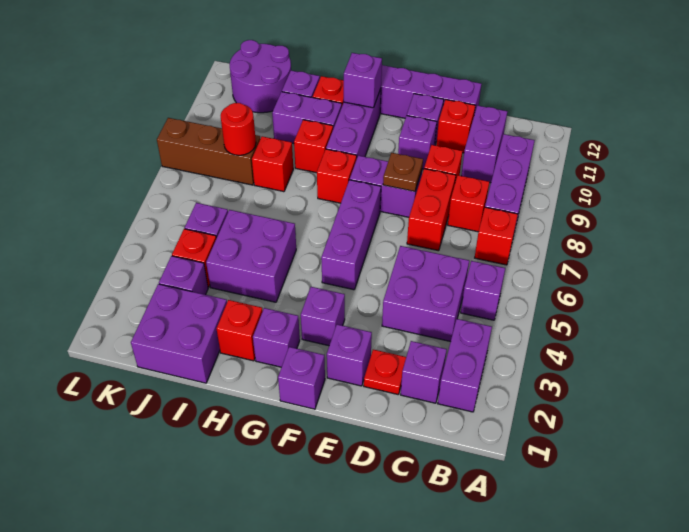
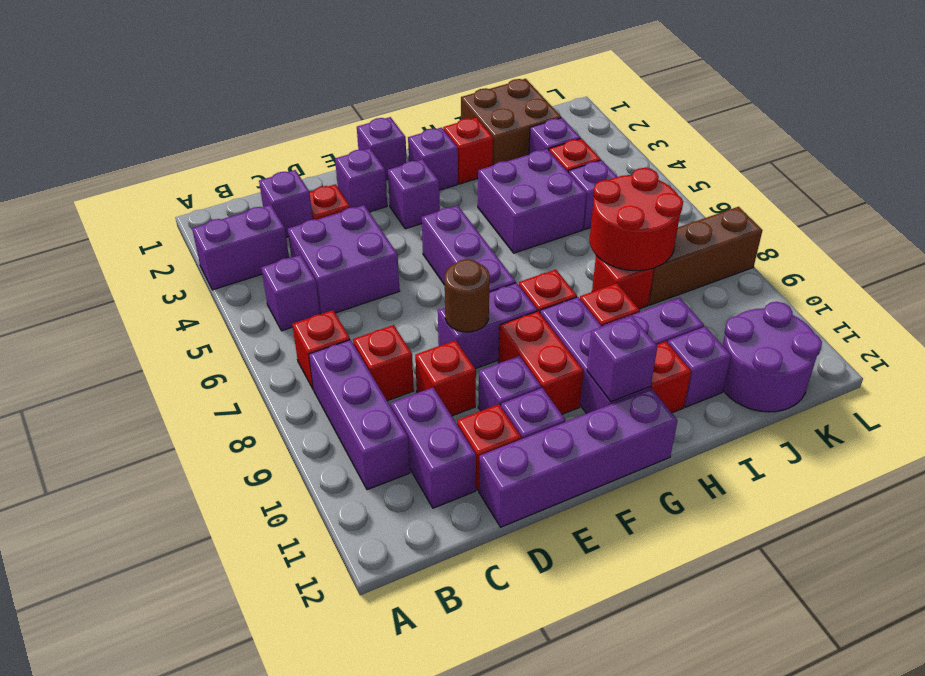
purple brick B2:B3 level 1 -> purple brick A3:B3 level 1
red brick D7:D8 level 1 -> red brick F9:F10 level 1
brown plate E8 level 2 -> brown round brick E8 level 2
purple brick I1:J2 level 1 -> brown brick I1:J2 level 1
red round brick J8 level 2 -> red round brick I7:J8 level 2

